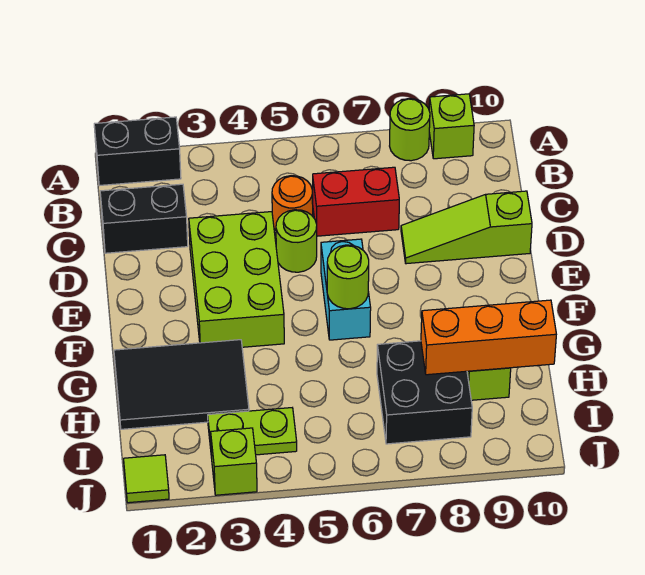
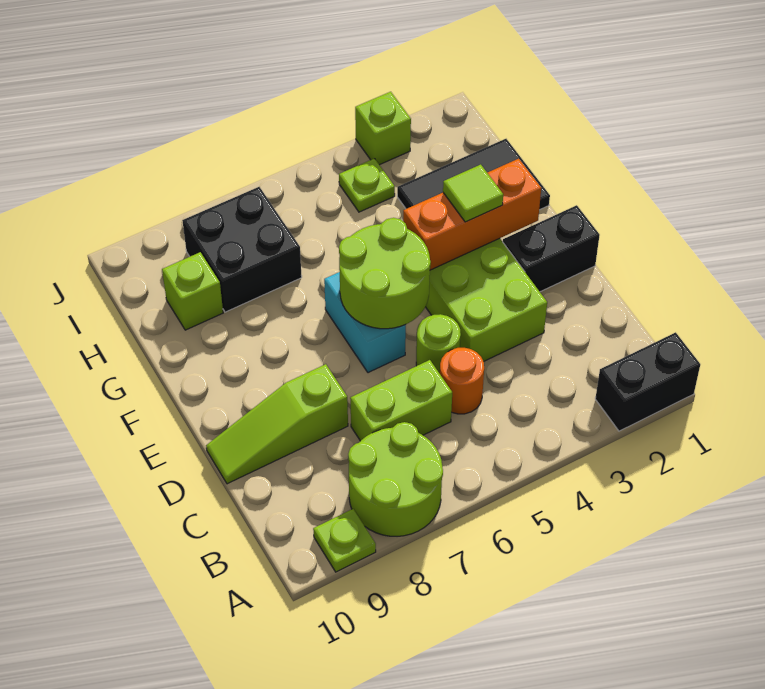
lime round brick A8 level 1 -> lime round brick A7:B8 level 1
lime brick A9 level 1 -> lime plate A9 level 1
black brick C1:C2 level 1 -> black brick E1:E2 level 1
red brick C6:C7 level 1 -> lime brick C6:C7 level 1
lime slope D8:D10 level 1 top 10 -> lime slope D8:D10 level 1 top 8
lime round brick F6 level 2 -> lime round brick E5:F6 level 2
orange brick H8:H10 level 2 -> orange brick F2:F4 level 2
lime plate I3:I4 level 1 -> lime plate I4 level 1
lime tile J1 level 1 -> lime tile F3 level 3

